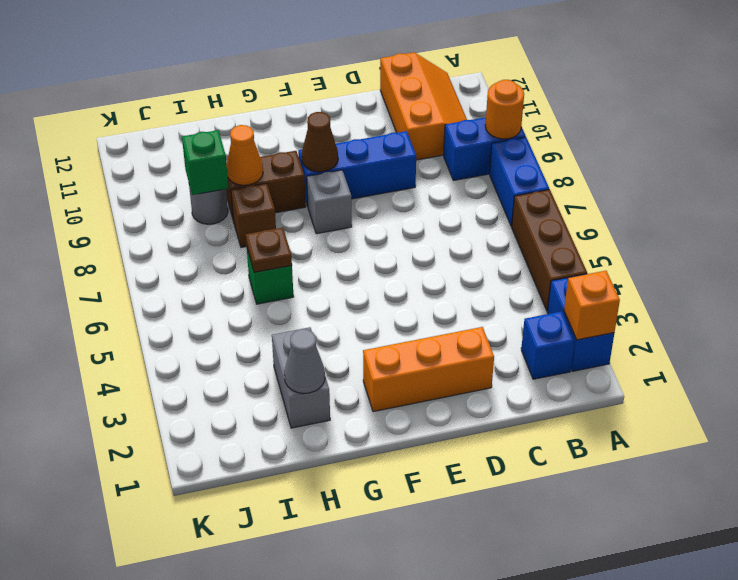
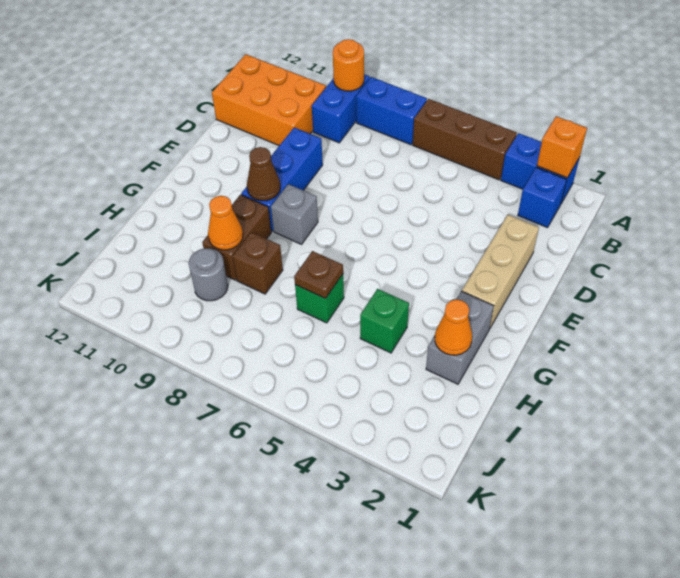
orange slope B10:C12 level 1 top C -> orange brick B10:C12 level 1
orange brick D2:F2 level 1 -> tan brick D2:F2 level 1
grey brick H2:H3 level 1 -> grey brick G2:H2 level 1
grey cone H2 level 2 -> orange cone H2 level 2
green brick I9 level 2 -> green brick H4 level 1

